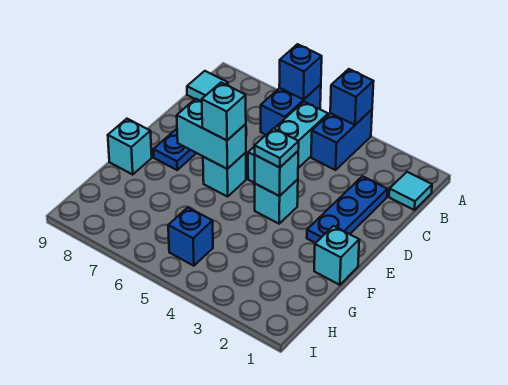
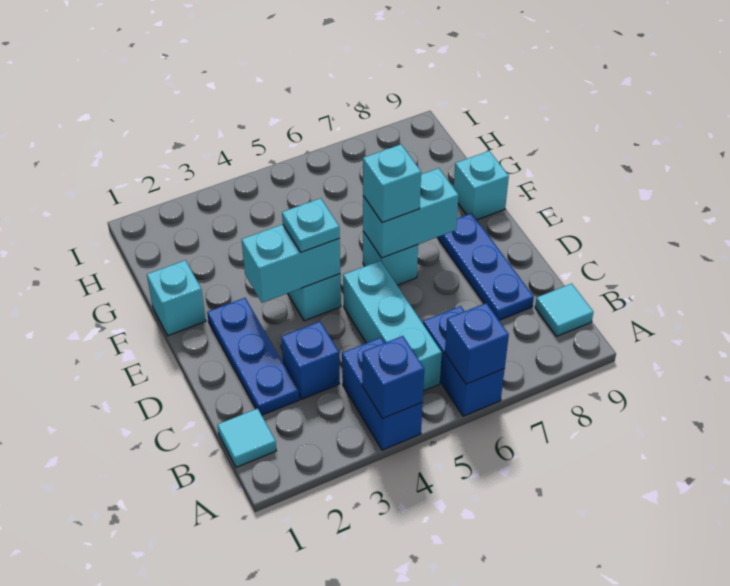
cyan brick E4 level 2 -> cyan brick E3:E4 level 2
blue brick H5 level 1 -> blue brick C3 level 1

